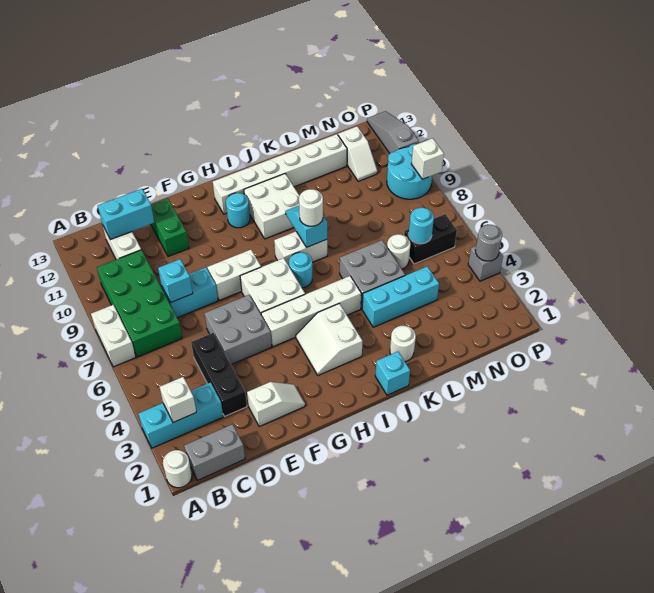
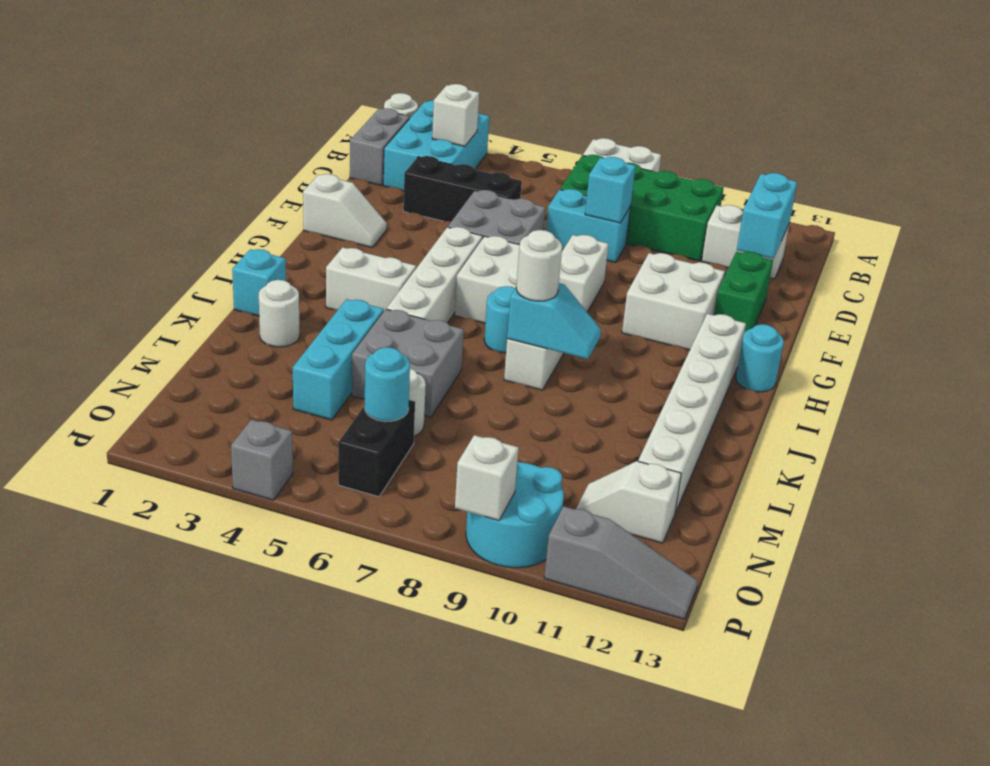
cyan brick A3:C3 level 1 -> cyan brick A2:C3 level 1
cyan brick D8:E8 level 1 -> cyan brick D7:D8 level 1
white slope E2:F2 level 1 top E -> white slope F1:F2 level 1 top 1
green brick E11:E12 level 1 -> green brick E12:F12 level 1
cyan round brick H11 level 1 -> cyan round brick H13 level 1
white brick I10:J11 level 1 -> white brick F10:G11 level 1
grey round brick P4 level 2 -> none

